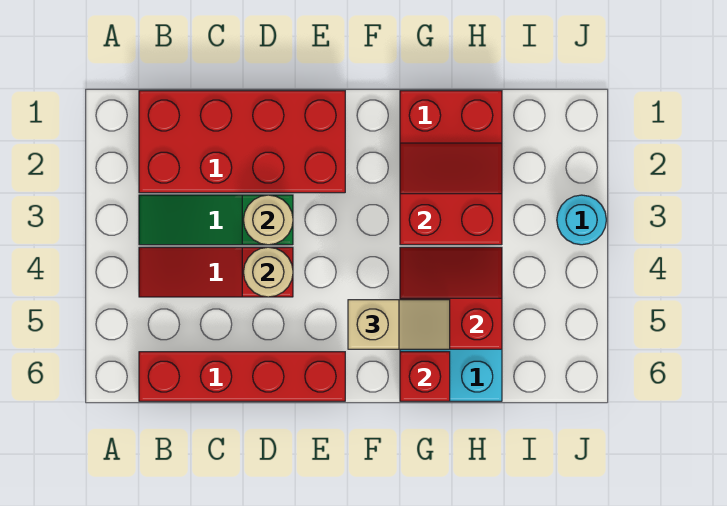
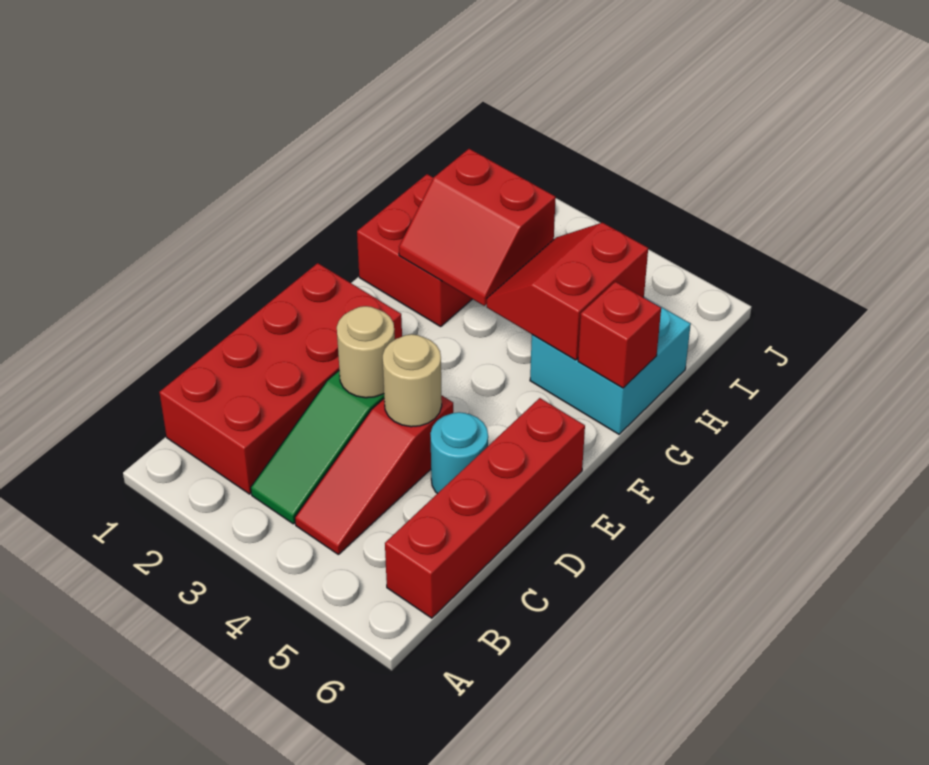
tan slope F5:G5 level 3 top F -> none
red slope G2:H3 level 2 top 3 -> red slope G2:H3 level 2 top H
cyan round brick J3 level 1 -> cyan round brick D5 level 1

